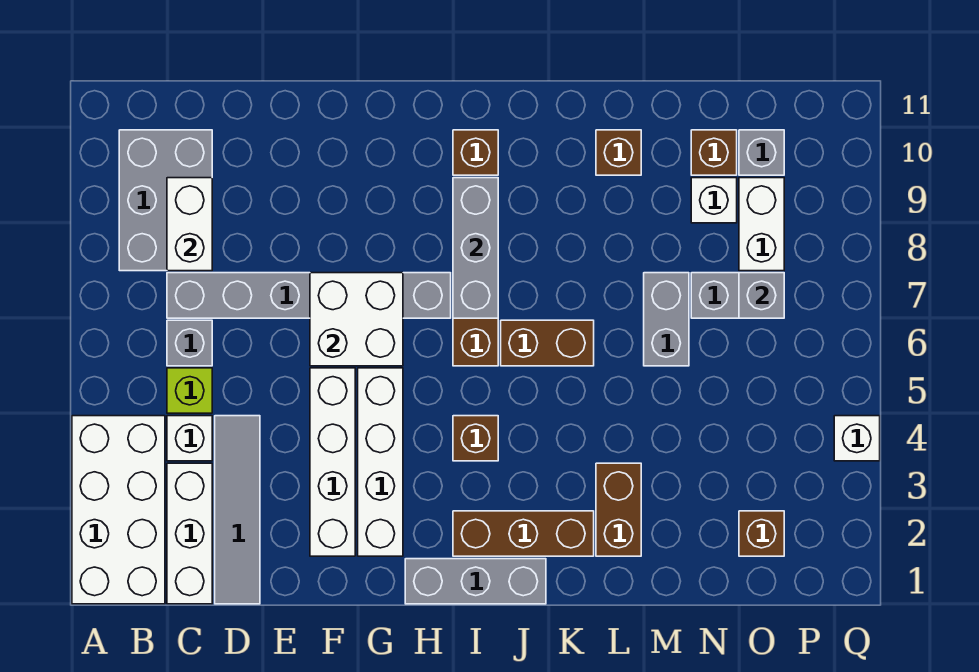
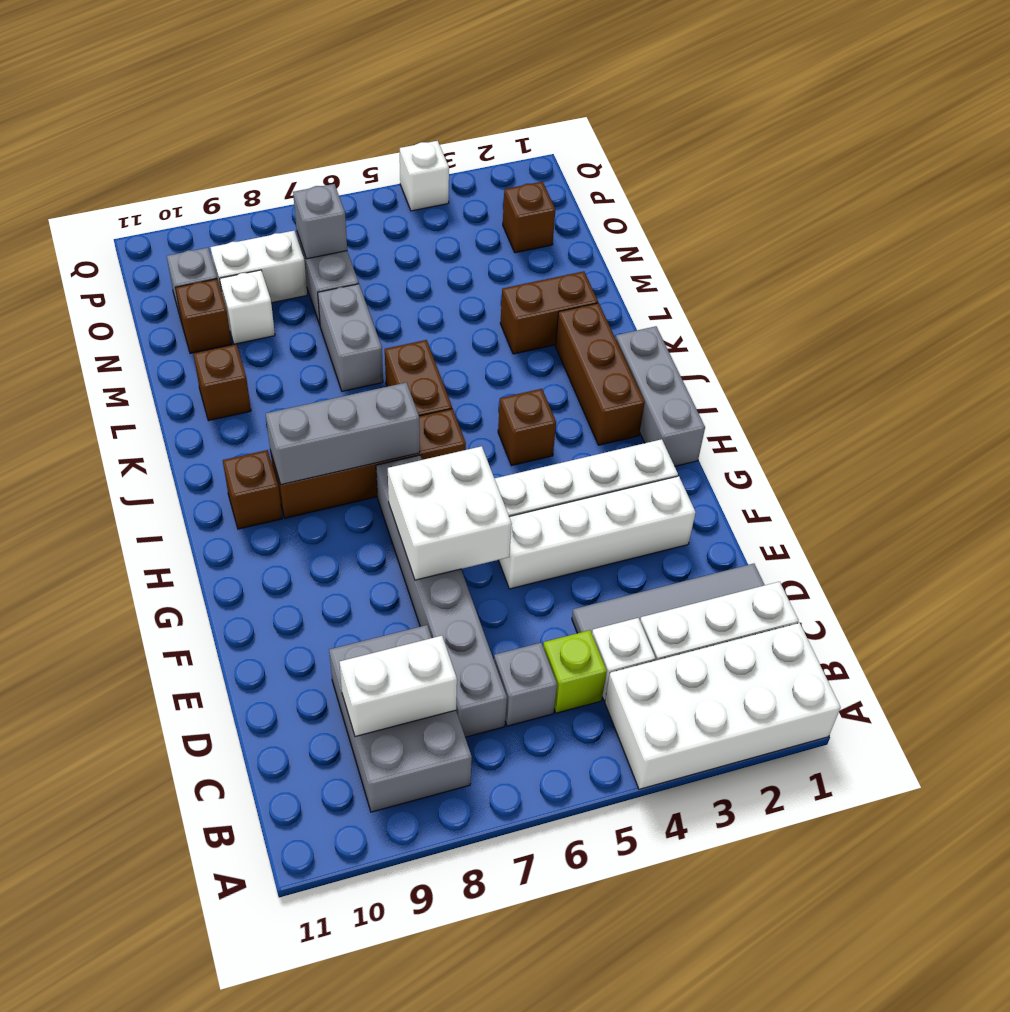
grey brick B8:C10 level 1 -> grey brick B8:D9 level 1
grey brick M6:M7 level 1 -> grey brick L7:M7 level 1

